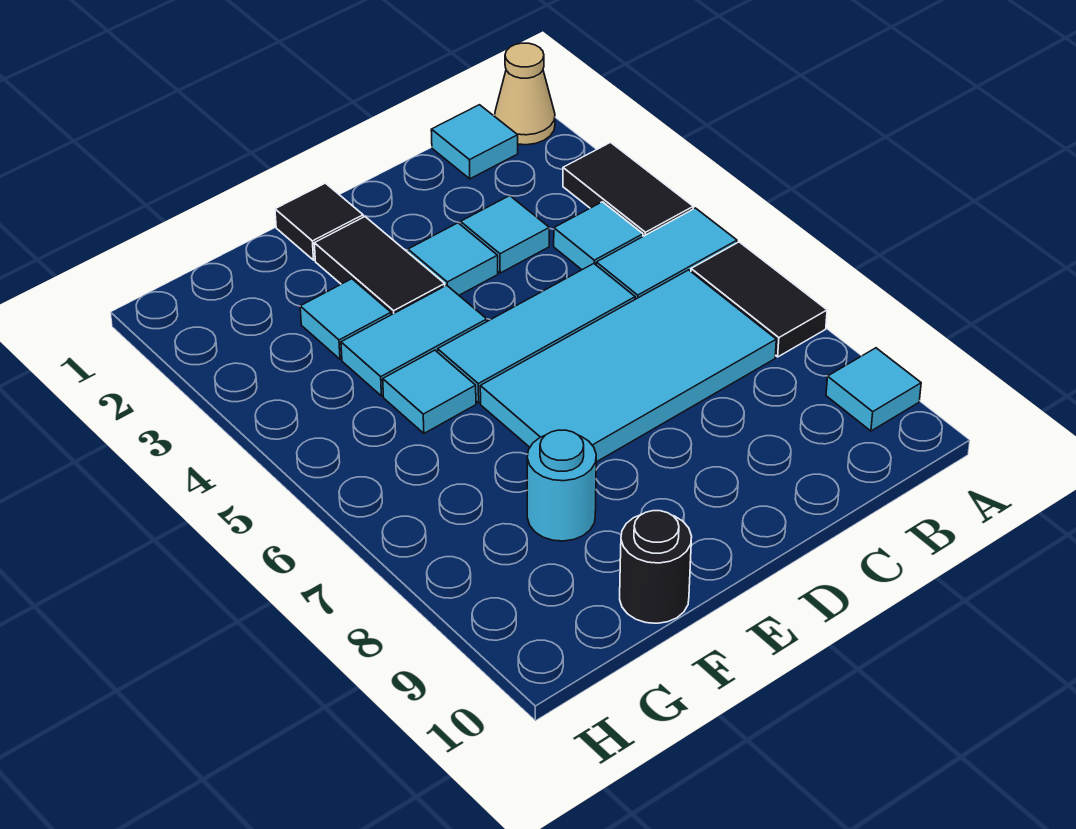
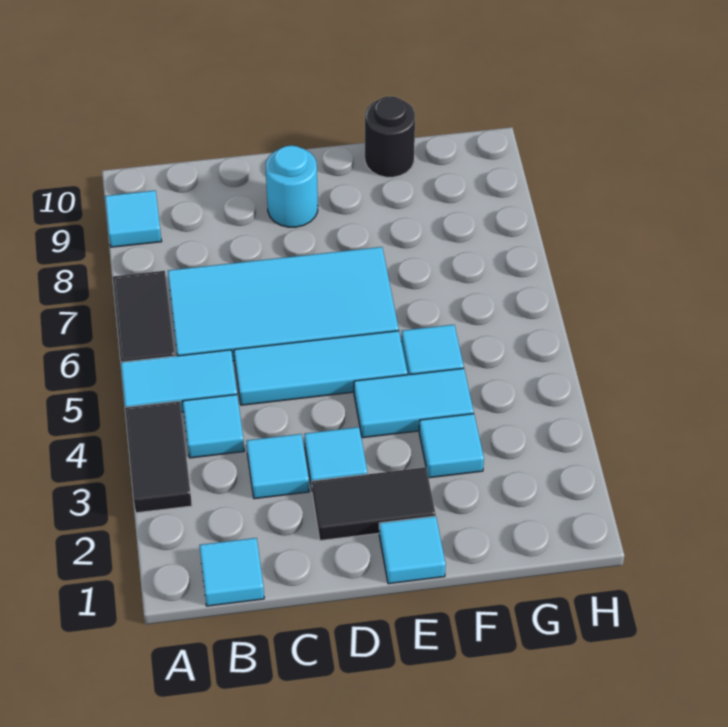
tan cone A1 level 1 -> none
black tile E1 level 1 -> cyan tile E1 level 1
black tile E2:E3 level 1 -> black tile D2:E2 level 1
cyan round brick F8 level 1 -> cyan round brick D9 level 1

